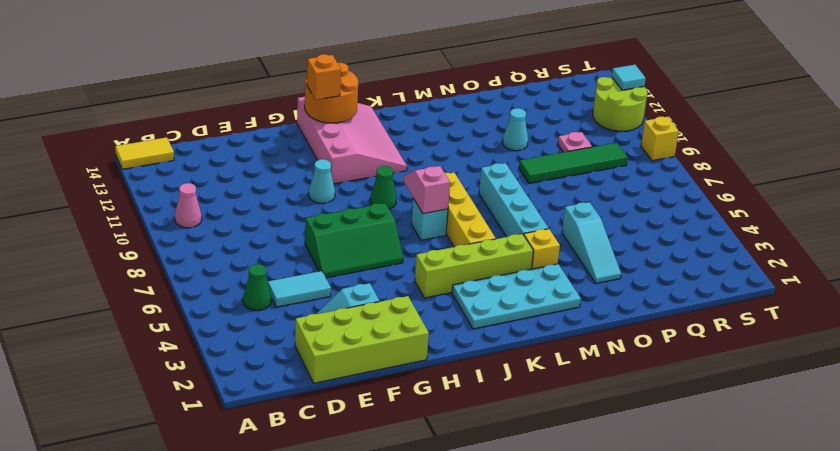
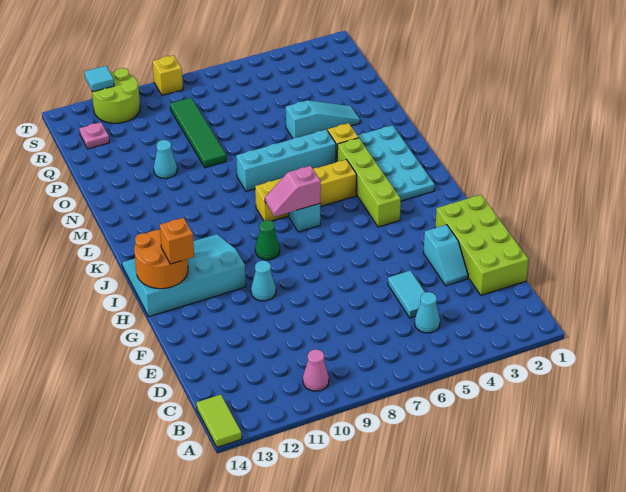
yellow tile A14:B14 level 1 -> lime tile A14:B14 level 1
green cone C5 level 1 -> cyan cone C5 level 1
green slope F6:H7 level 1 top 7 -> none
pink slope H11:J14 level 1 top H -> cyan slope H11:J14 level 1 top H
pink plate Q10 level 1 -> pink plate R13 level 1

